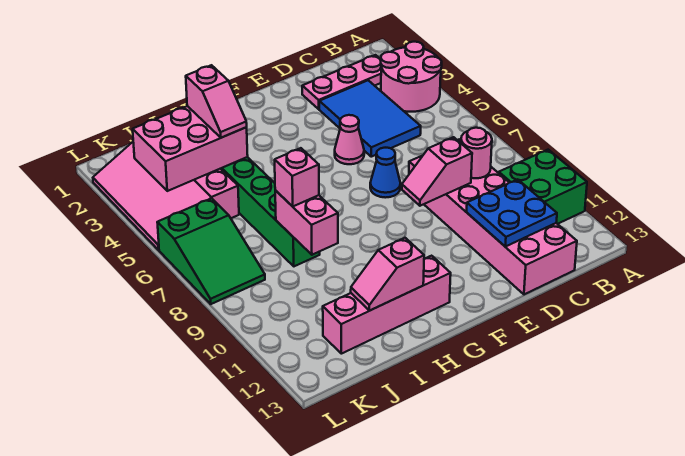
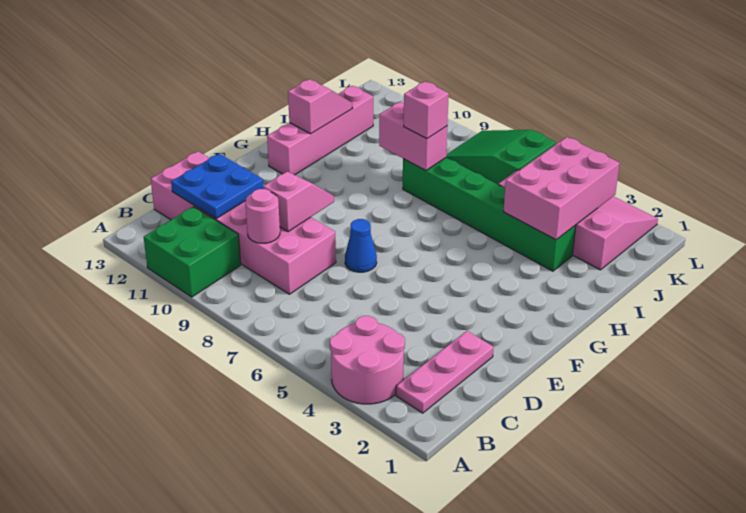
blue tile C3:D5 level 1 -> none
pink cone E5 level 1 -> none
pink slope I3:I4 level 3 top 3 -> none

